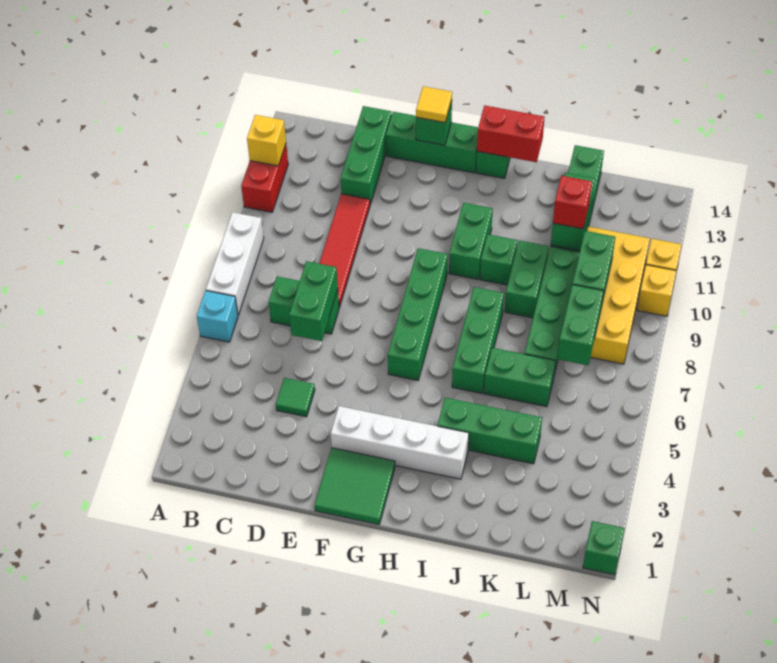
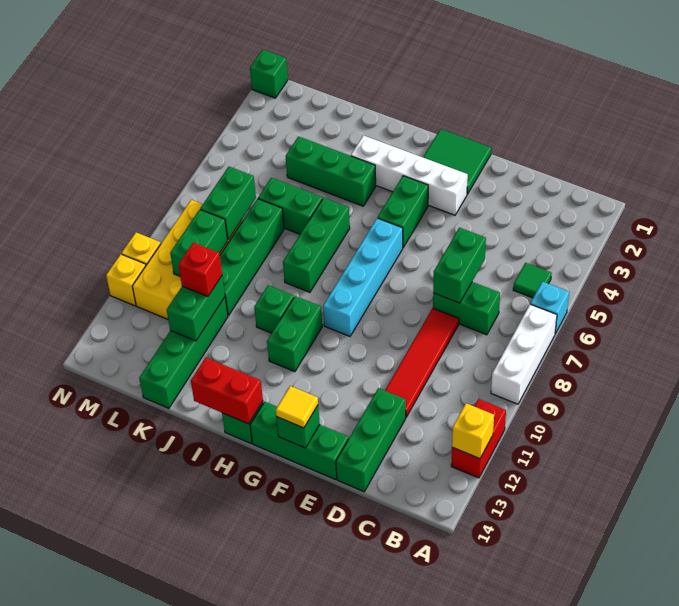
green tile D4 level 1 -> green tile B5 level 1
green brick G6:G9 level 1 -> cyan brick G6:G9 level 1
green brick J9:J10 level 1 -> green brick G4:G5 level 1

